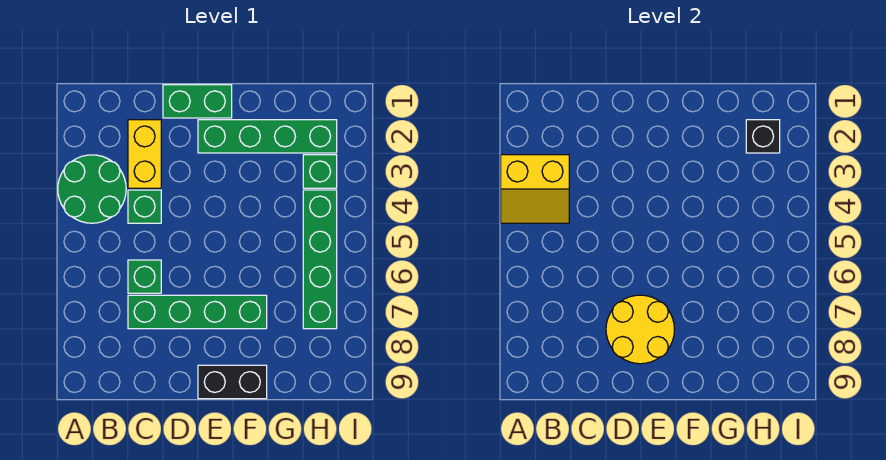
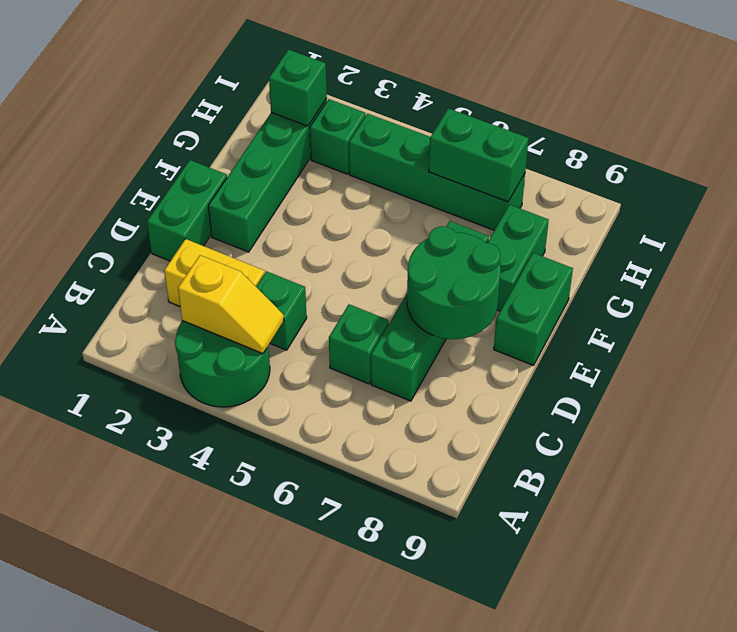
yellow slope A3:B4 level 2 top 3 -> yellow slope B3:B4 level 2 top 3
yellow round brick D7:E8 level 2 -> green round brick D7:E8 level 2
black brick E9:F9 level 1 -> green brick E9:F9 level 1
none -> green brick F8:G8 level 1
black brick H2 level 2 -> green brick H2 level 2
none -> green brick H6:H7 level 2

